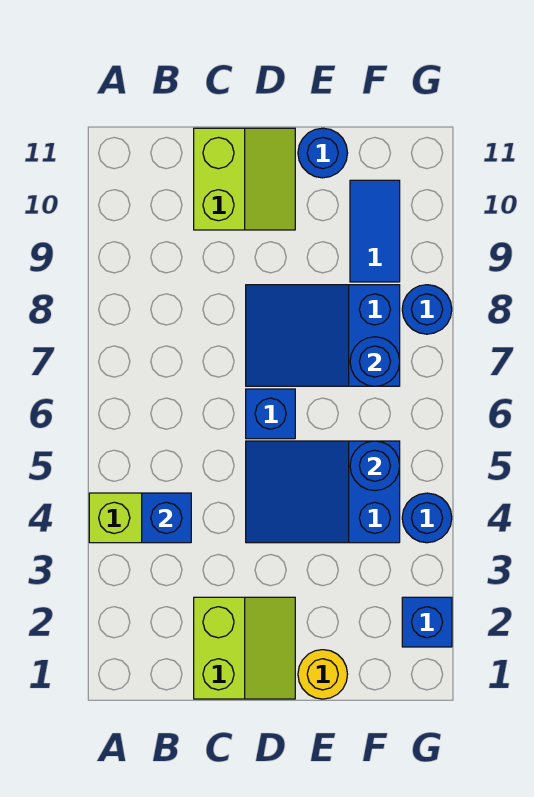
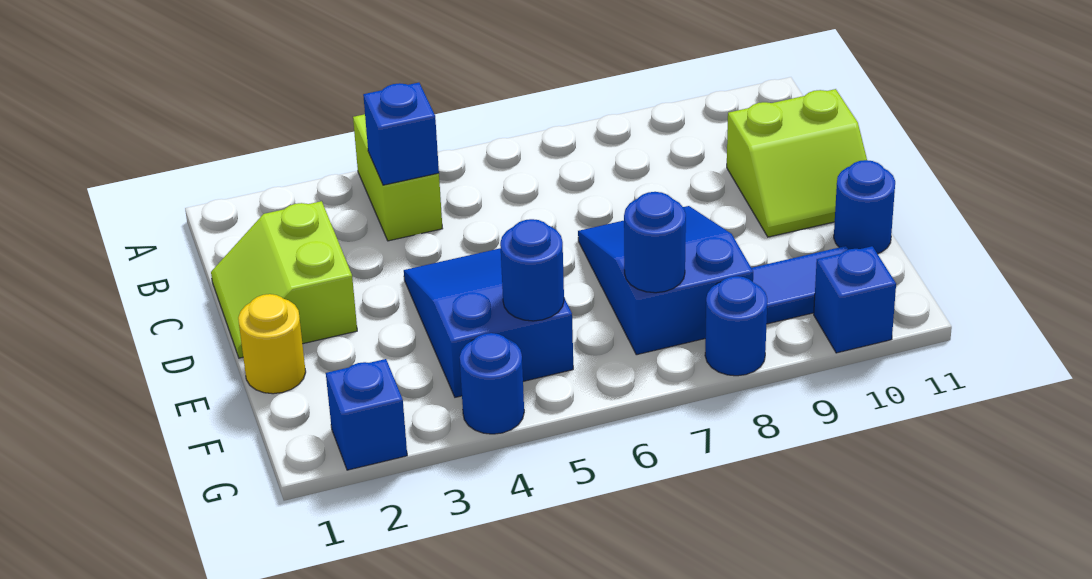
lime slope C1:D2 level 1 top C -> lime slope C1:D2 level 1 top 2
blue brick D6 level 1 -> blue brick G10 level 1

